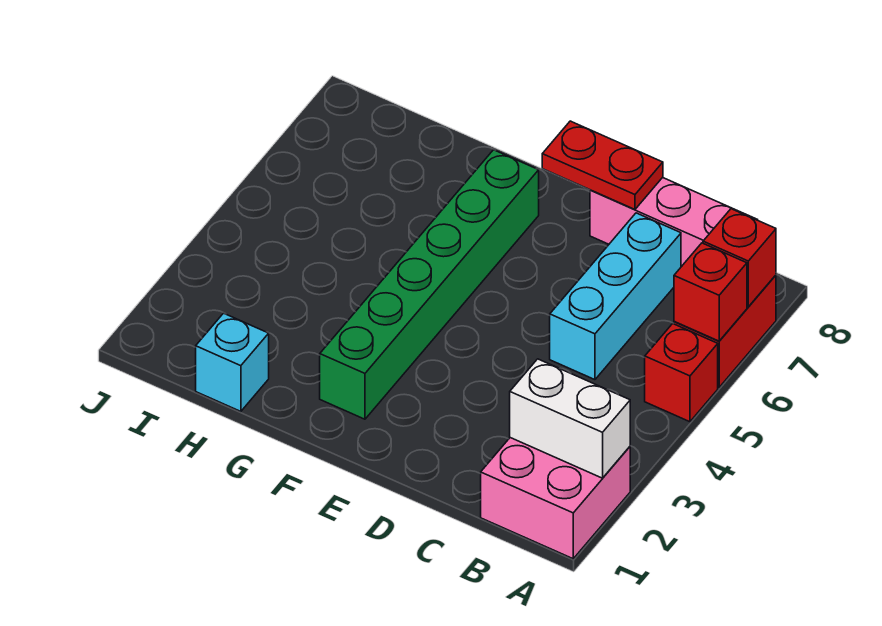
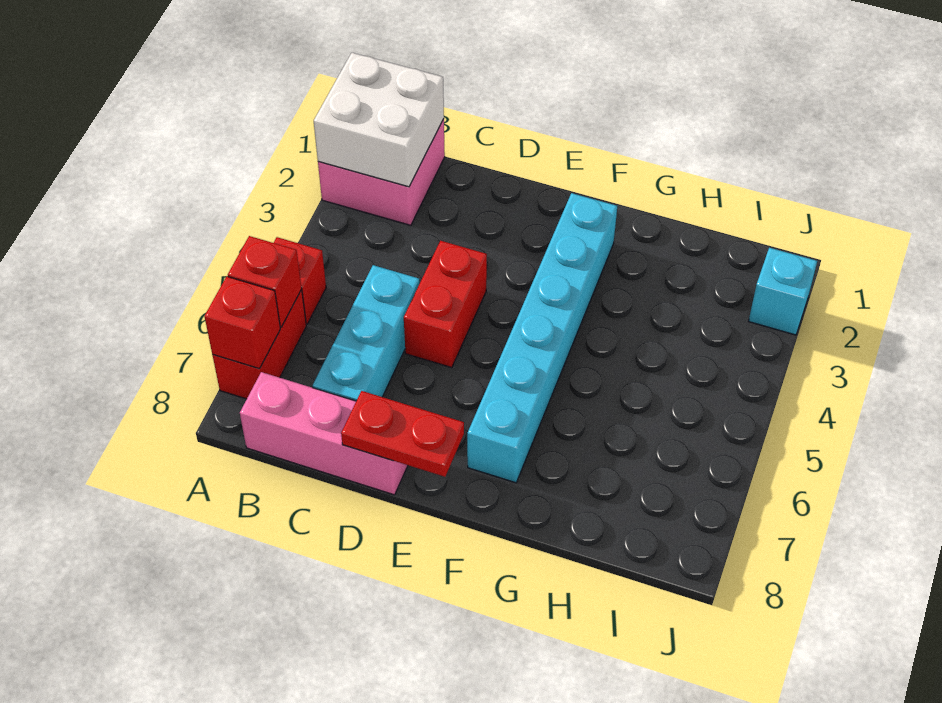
white brick A2:B2 level 2 -> white brick A1:B2 level 2
none -> red brick D4:D5 level 1
green brick F2:F7 level 1 -> cyan brick F2:F7 level 1
cyan brick H1 level 1 -> cyan brick J2 level 1

